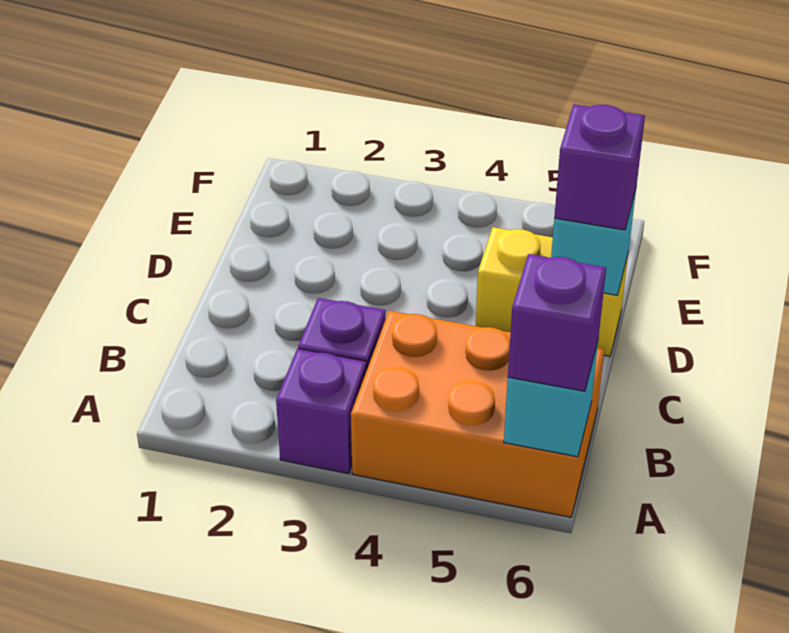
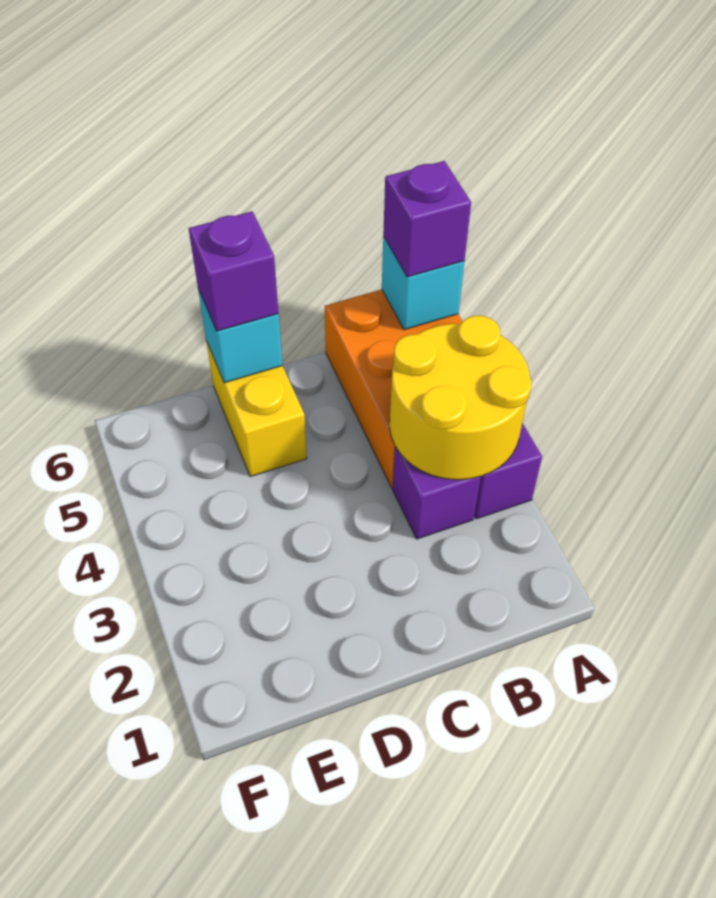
none -> yellow round brick A3:B4 level 2

